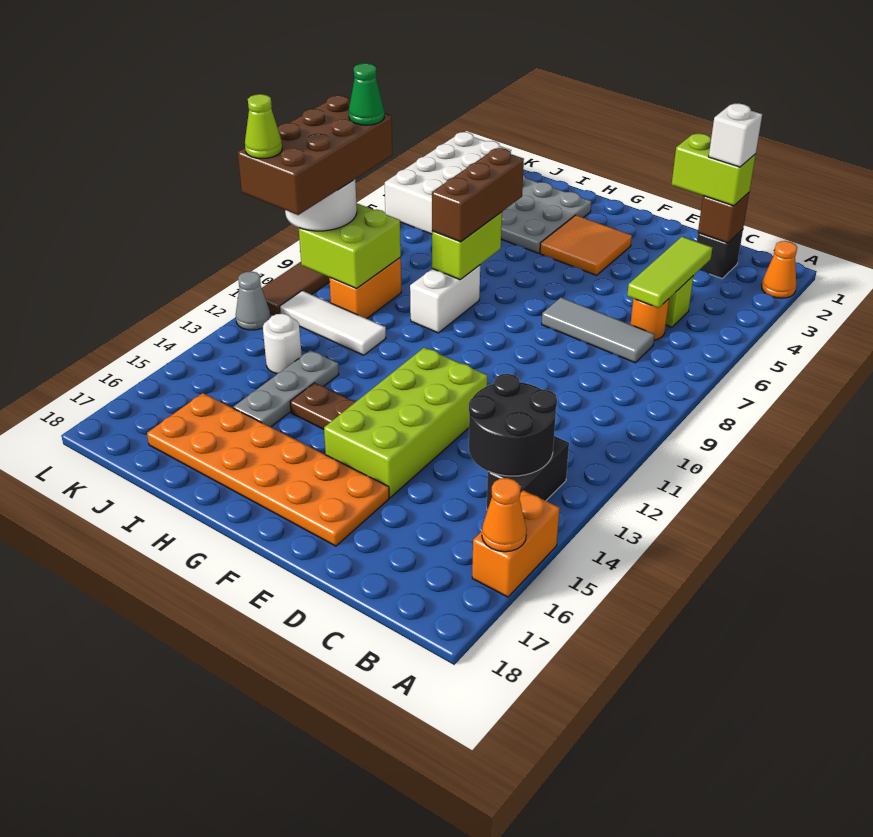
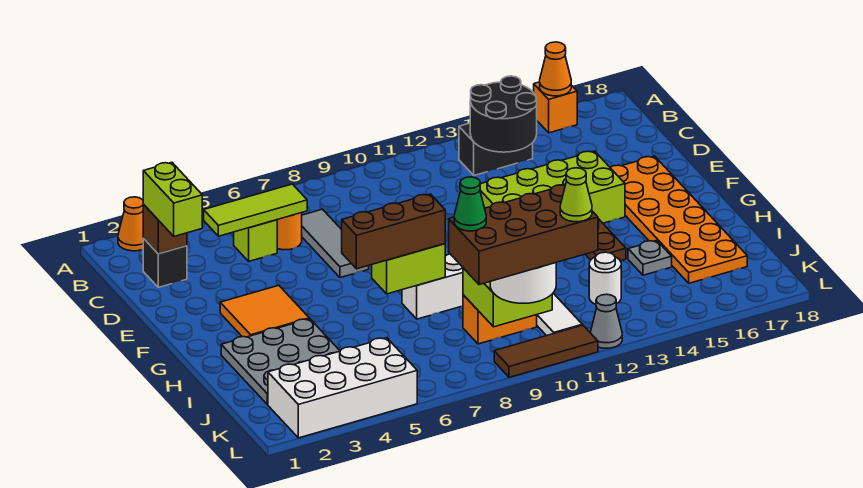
orange brick A15:A16 level 1 -> orange brick A16 level 1
white brick C2 level 4 -> none
grey plate I13:I15 level 1 -> grey plate I15 level 1

